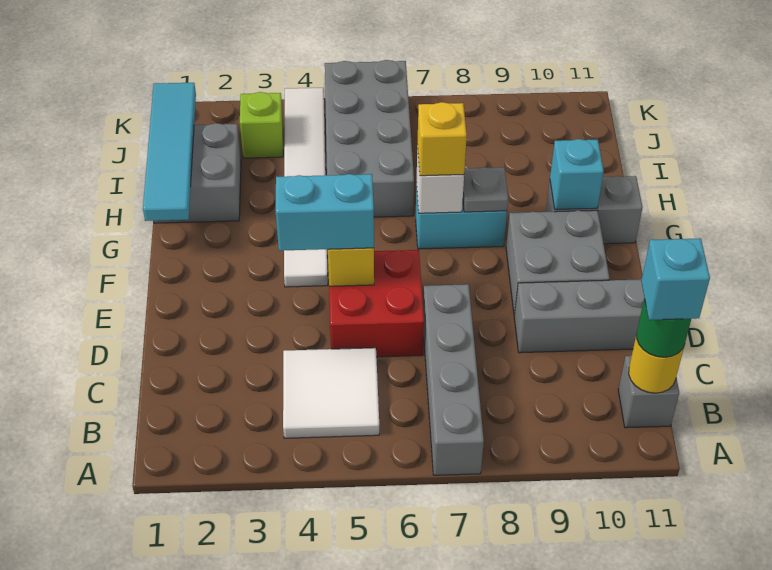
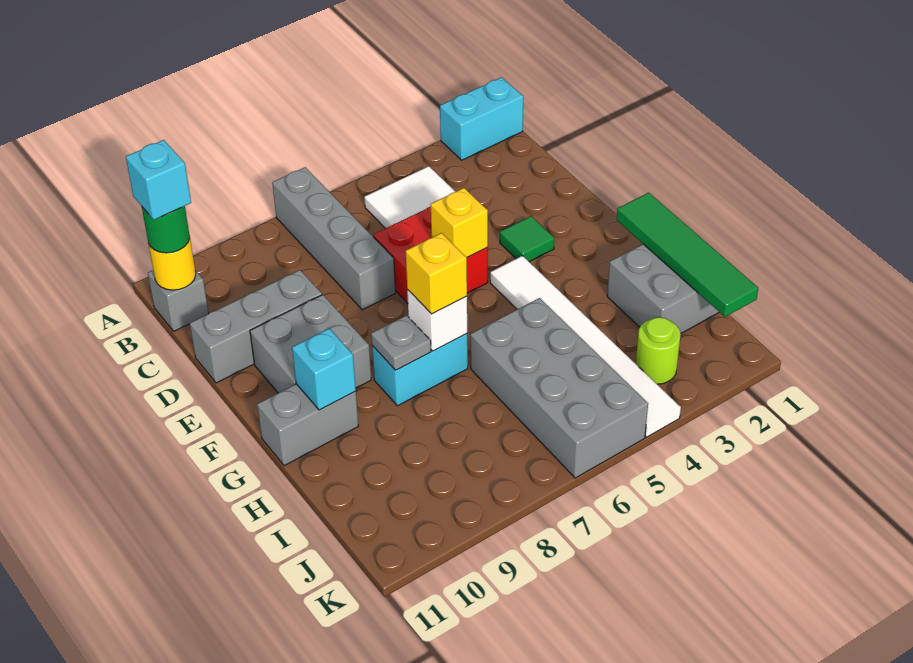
none -> green tile E3 level 1
cyan brick E4:E5 level 3 -> cyan brick A1:A2 level 1
cyan tile G1:J1 level 2 -> green tile G1:J1 level 2
lime brick J3 level 1 -> lime round brick J3 level 1

